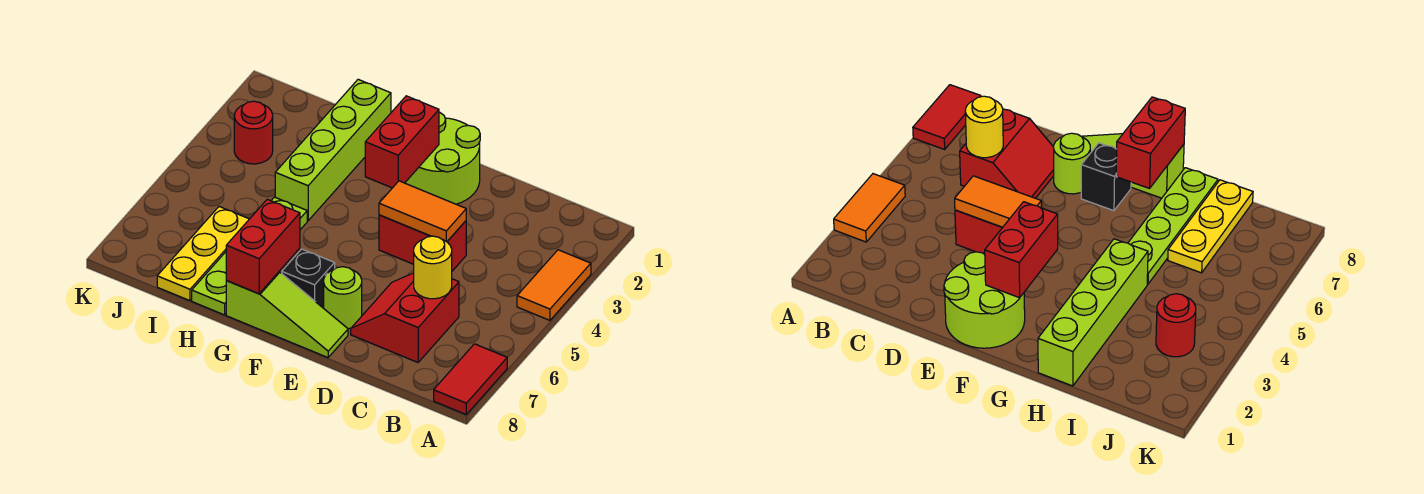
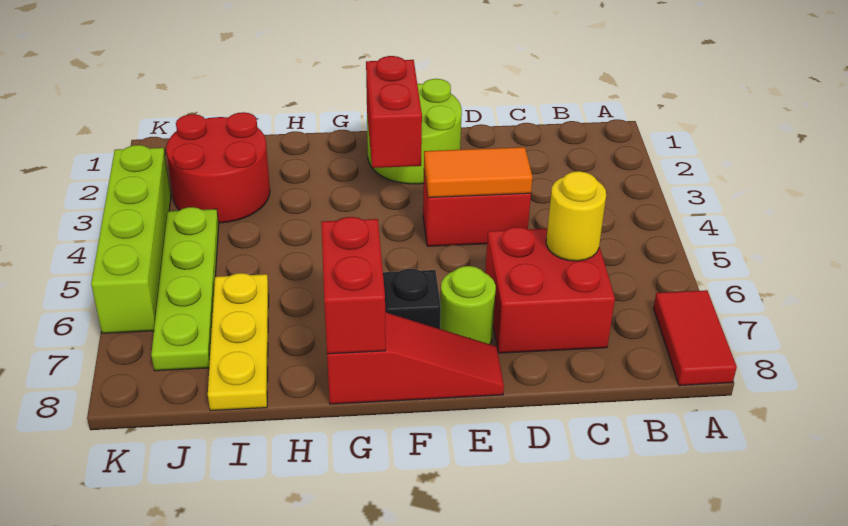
orange tile A3:A4 level 1 -> none
red slope C6:D7 level 1 top C -> red brick C6:D7 level 1
lime slope E8:G8 level 1 top G -> red slope E8:G8 level 1 top G
lime brick H1:H4 level 1 -> lime brick K3:K6 level 1
lime plate H5:H8 level 1 -> lime plate J4:J7 level 1
red round brick J3 level 1 -> red round brick I2:J3 level 1

